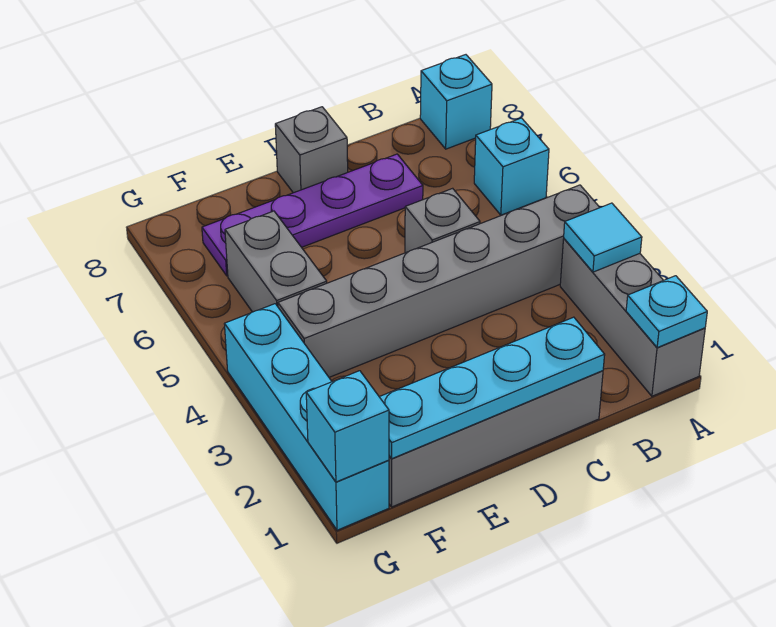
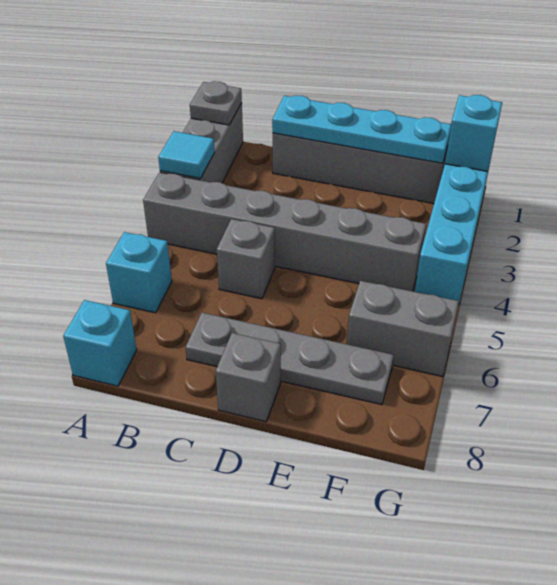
cyan plate A1 level 2 -> grey plate A1 level 2
purple plate C7:F7 level 1 -> grey plate C7:F7 level 1
grey brick F5:F6 level 1 -> grey brick F6:G6 level 1

